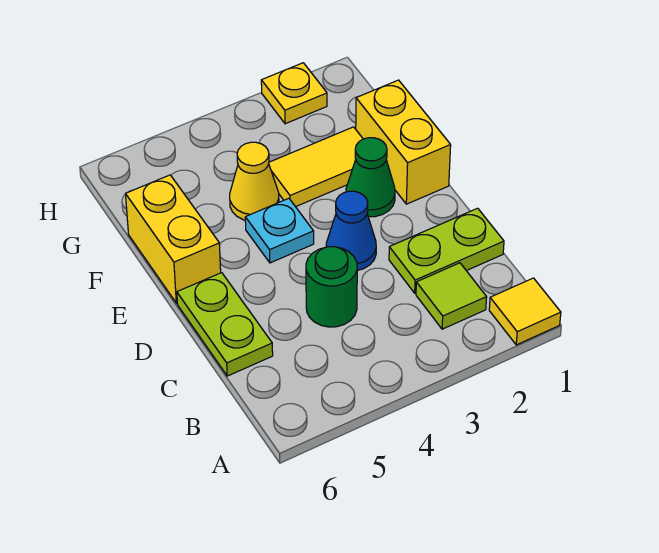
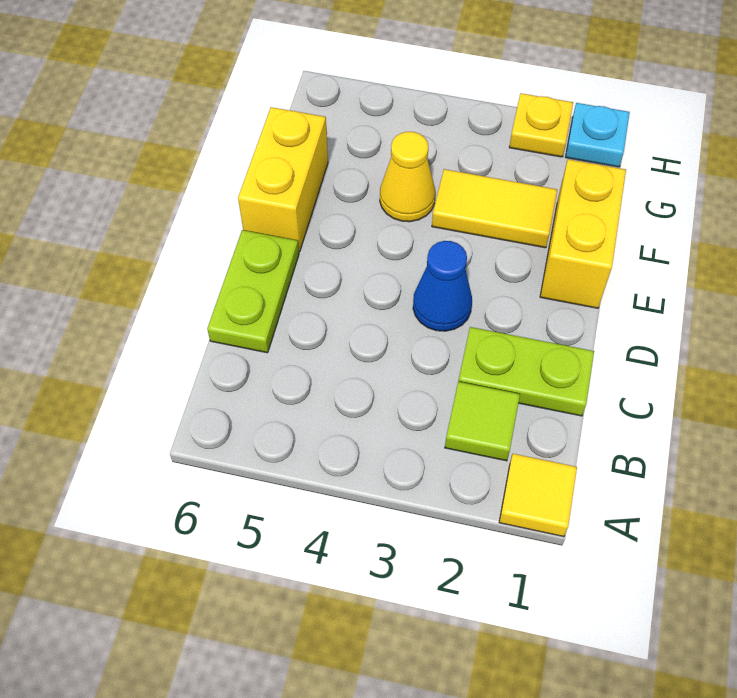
green round brick C4 level 1 -> none
green cone E2 level 1 -> none
cyan plate E4 level 1 -> cyan plate H1 level 1

